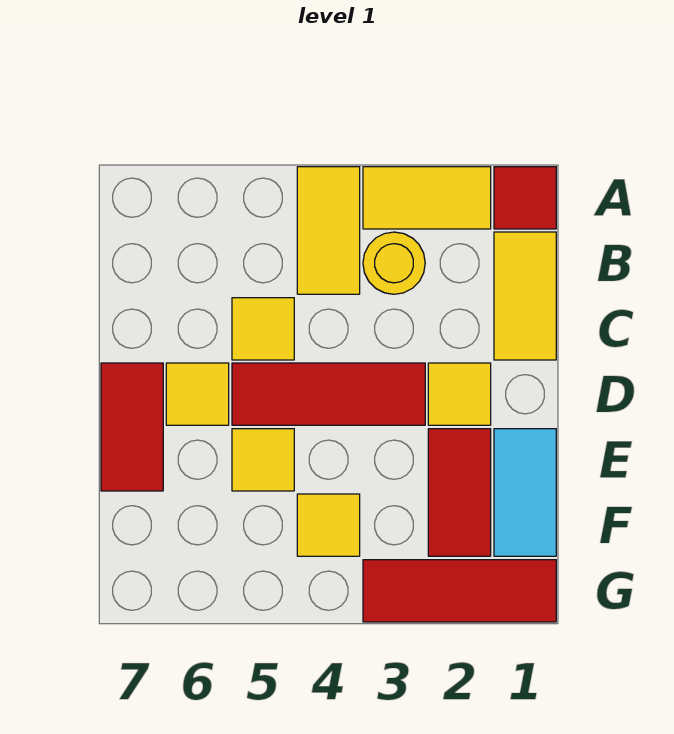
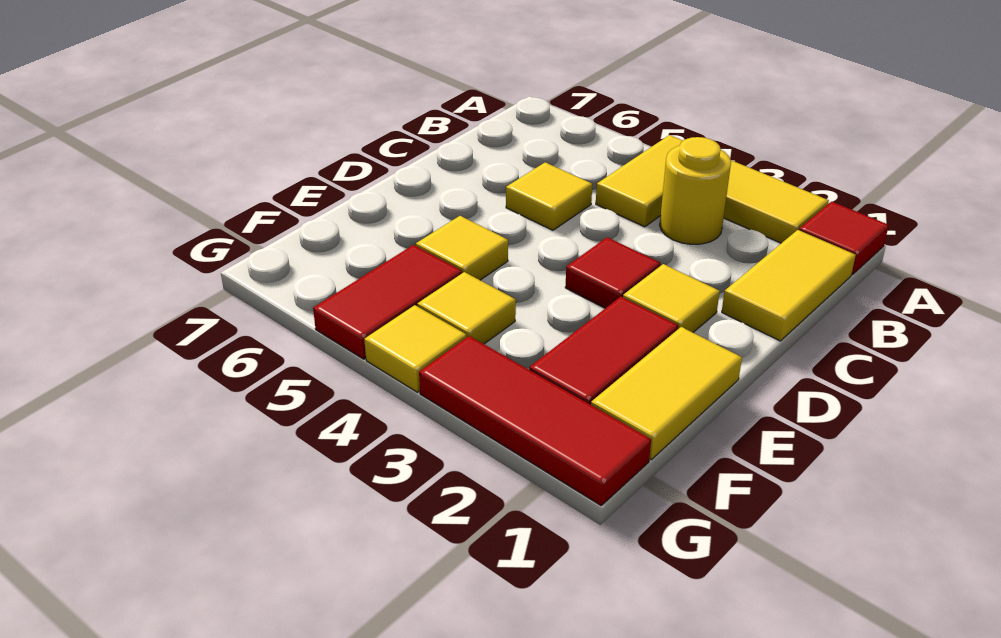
red tile D3:D5 level 1 -> red tile D3 level 1
yellow tile D6 level 1 -> yellow tile G4 level 1
red tile D7:E7 level 1 -> red tile F5:G5 level 1
cyan tile E1:F1 level 1 -> yellow tile E1:F1 level 1

